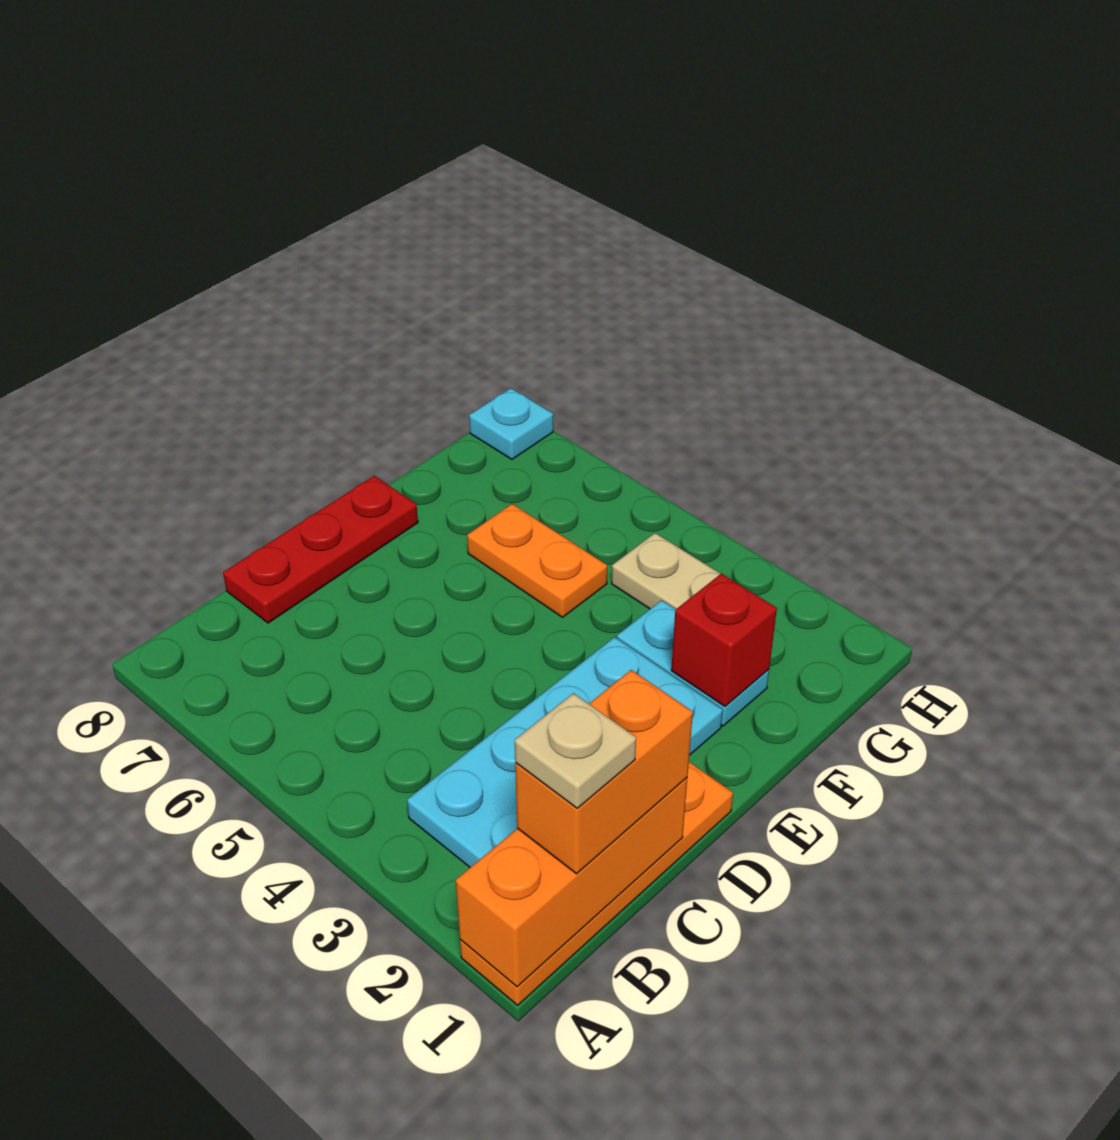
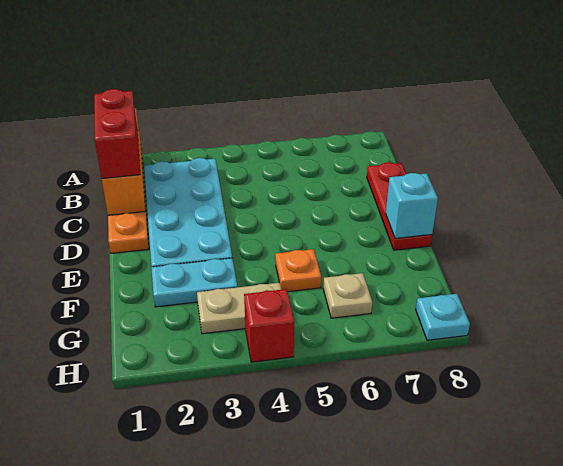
orange brick B1:C1 level 3 -> red brick B1:C1 level 3
tan plate B1 level 4 -> tan plate G6 level 1
none -> cyan brick E8 level 2
red brick F2 level 2 -> red brick H4 level 1
orange plate F5:F6 level 1 -> orange plate F5 level 1

